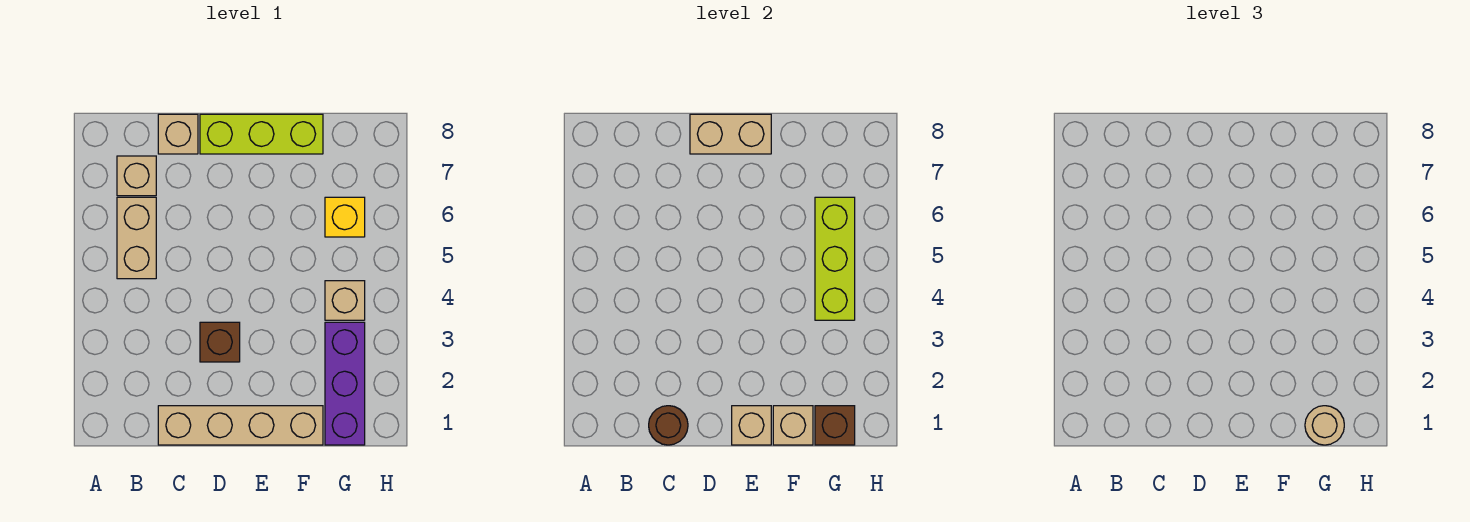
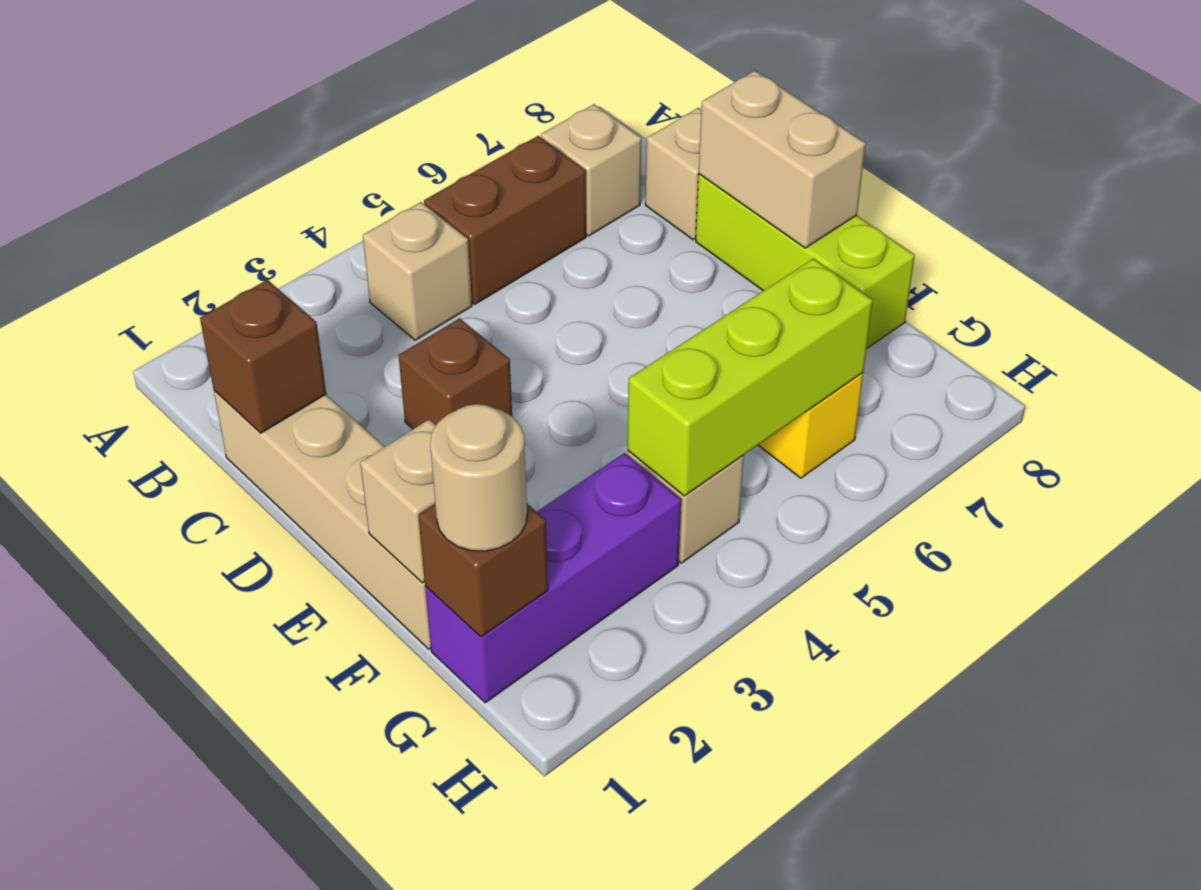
tan brick B5:B6 level 1 -> brown brick B5:B6 level 1
brown round brick C1 level 2 -> brown brick C1 level 2
tan brick E1 level 2 -> tan brick B4 level 1

